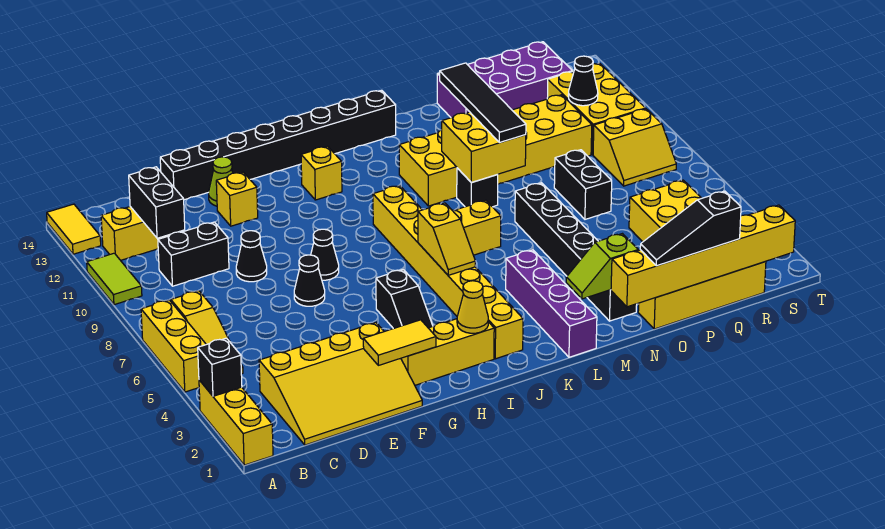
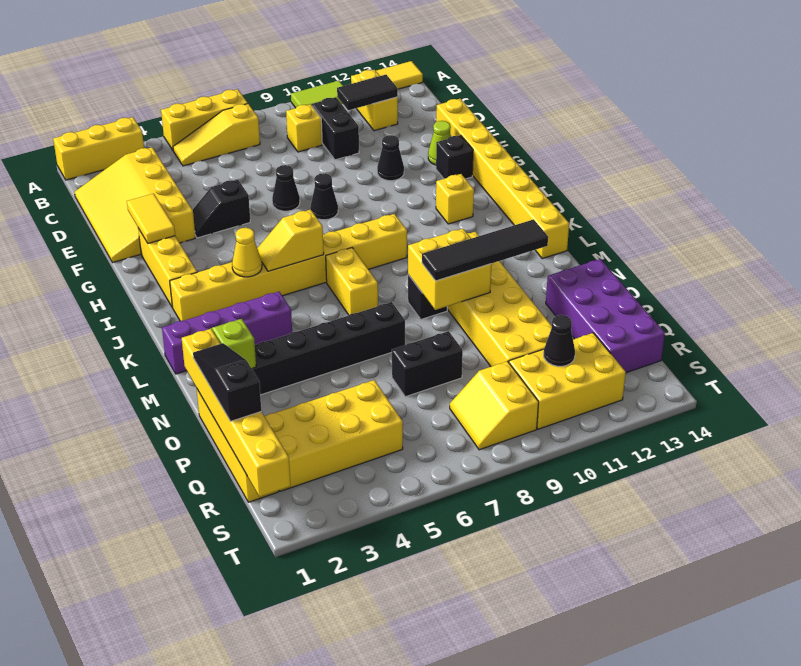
black brick A3 level 2 -> black brick G13 level 1
black brick C11:C12 level 2 -> black tile C11:C12 level 2
black cone E9 level 1 -> black cone F11 level 1
black brick E14:L14 level 1 -> yellow brick E14:L14 level 1
yellow brick F12 level 1 -> yellow brick C9 level 1
black slope H4:H5 level 1 top 5 -> black slope F4:F5 level 1 top 5
yellow cone I2 level 2 -> yellow cone J4 level 2

